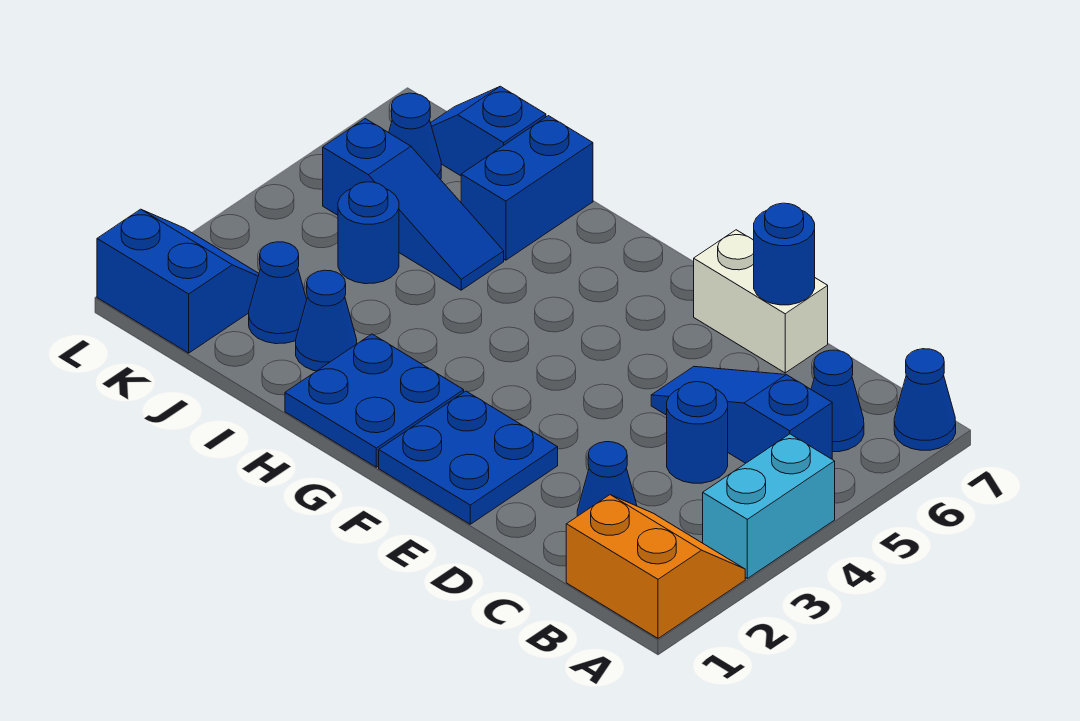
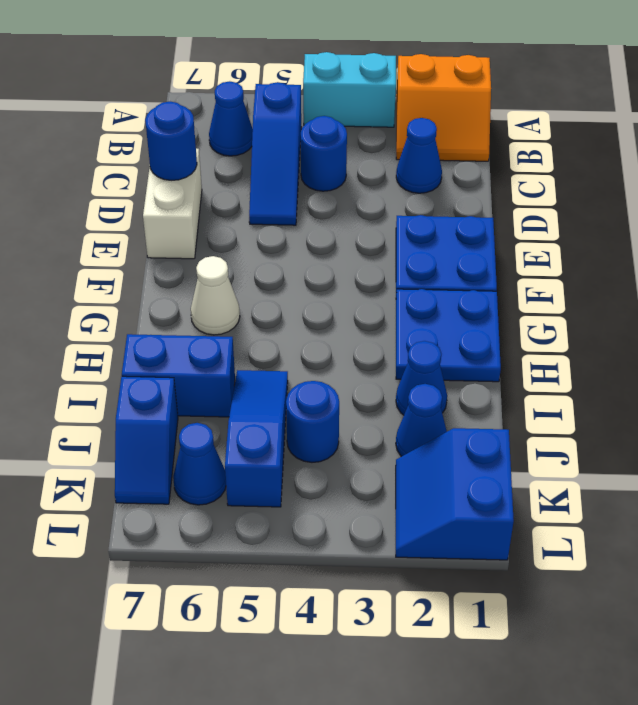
orange slope A1:B2 level 1 top 1 -> orange slope A1:B2 level 1 top A
blue cone A7 level 1 -> none
none -> white cone G6 level 1

